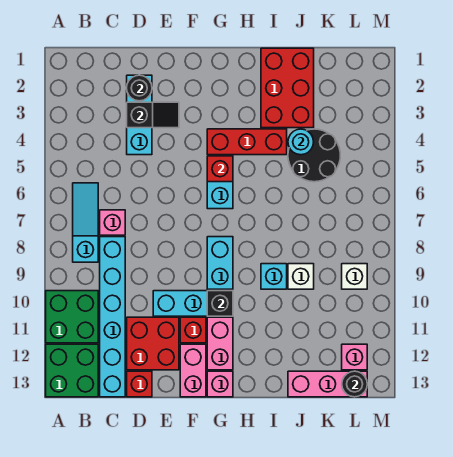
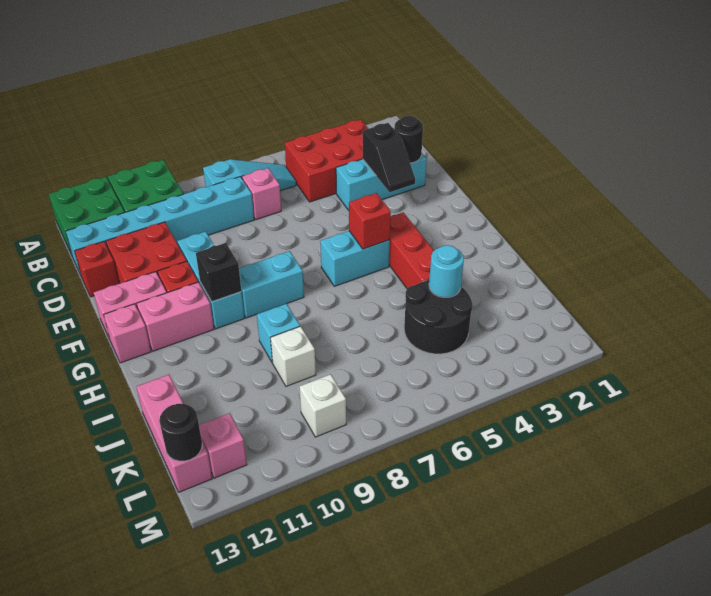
red brick I1:J3 level 1 -> red brick B3:C5 level 1

